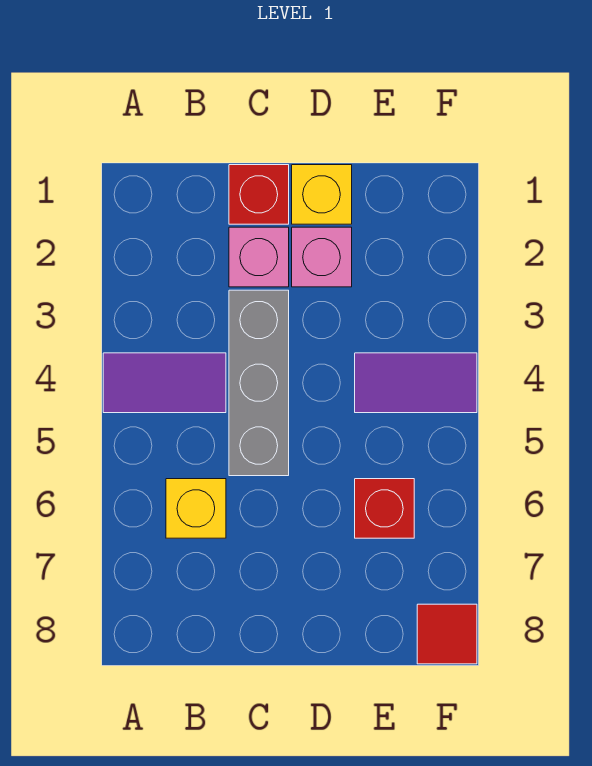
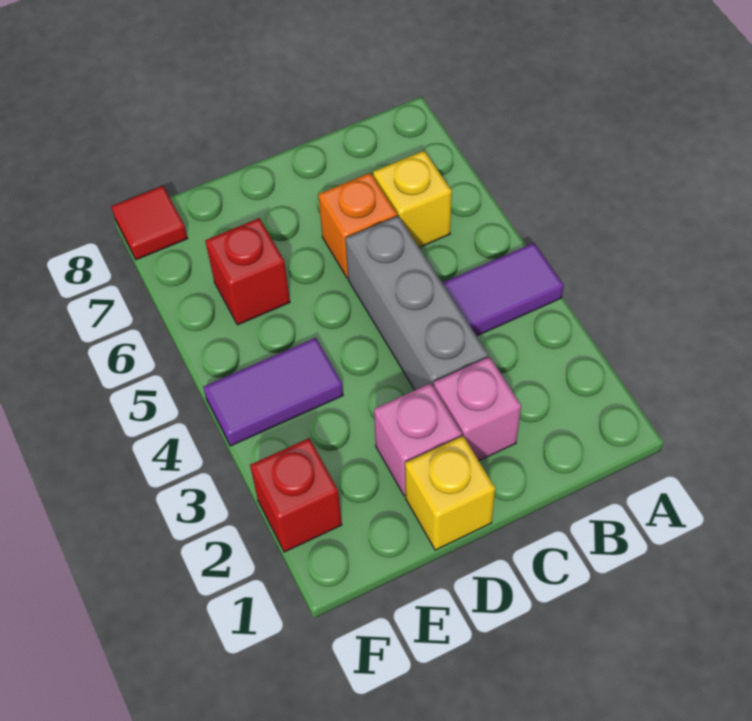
red brick C1 level 1 -> red brick F2 level 1
none -> orange brick C6 level 1

